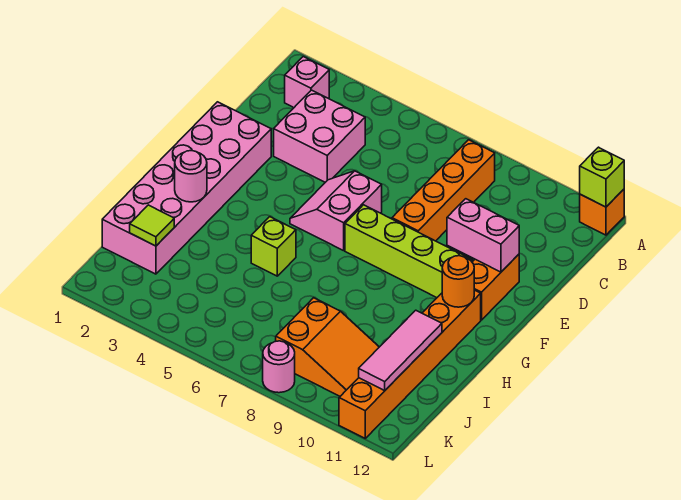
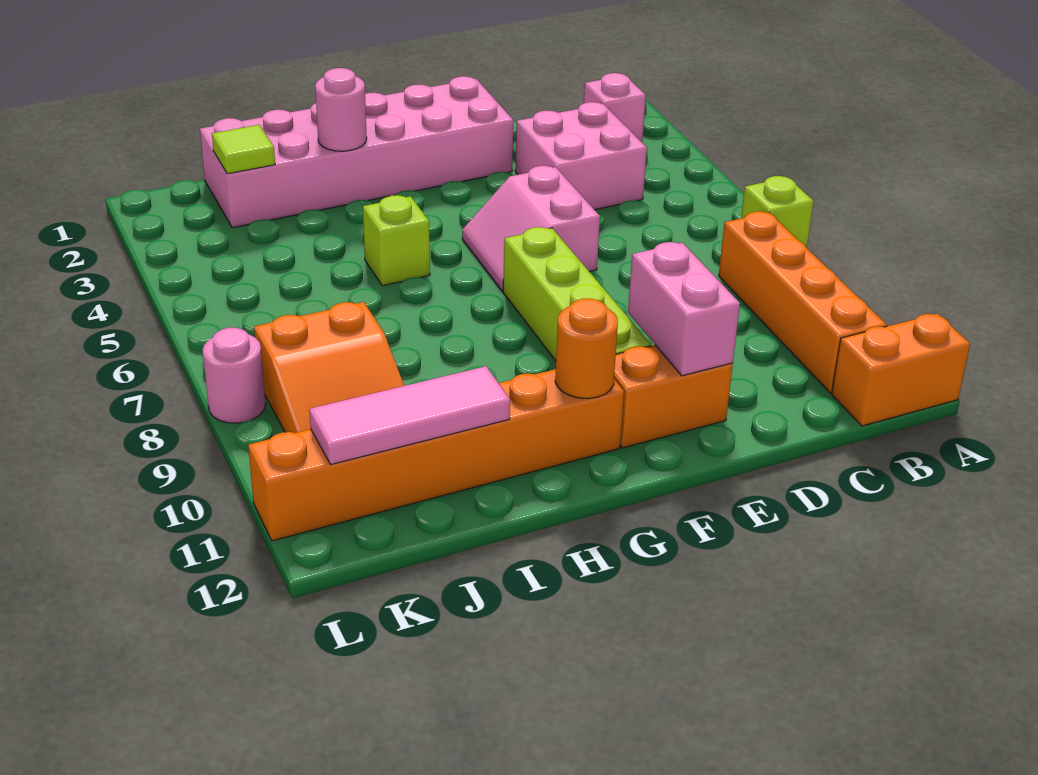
orange brick A12 level 1 -> orange brick A12:B12 level 1
lime brick A12 level 2 -> lime brick A7 level 1
orange brick B8:E8 level 1 -> orange brick B8:B11 level 1
pink slope E5:F6 level 1 top 6 -> pink slope E5:F6 level 1 top E

